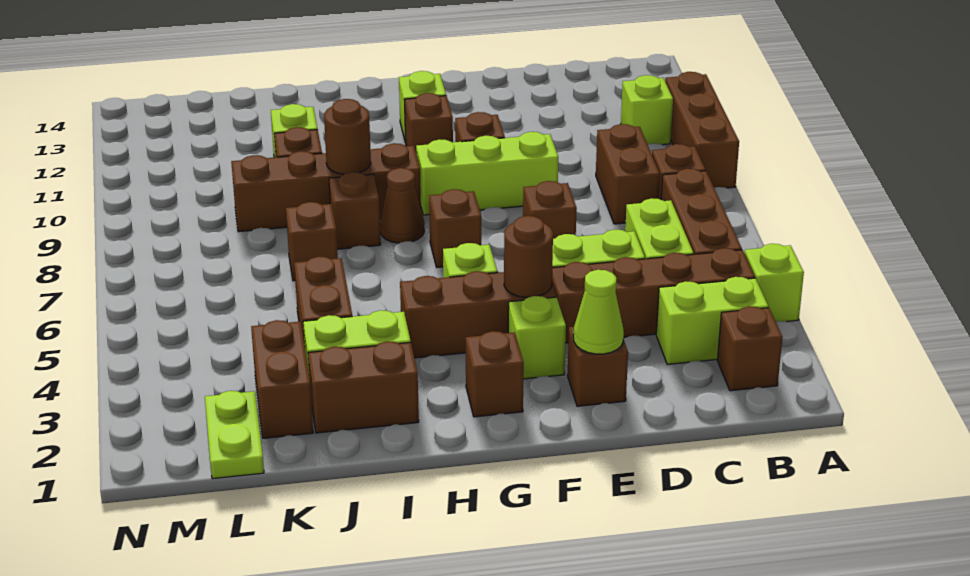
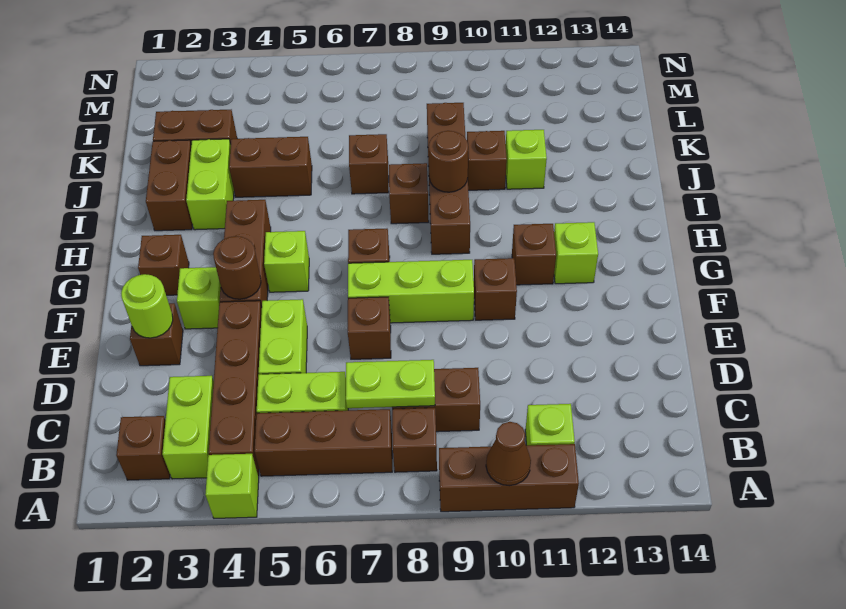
lime cone E2 level 2 -> lime round brick E2 level 2
lime brick E9:G9 level 1 -> lime brick F7:F9 level 1
brown cone H8 level 1 -> brown cone A10 level 2
lime plate L1:L2 level 1 -> lime plate C7:C8 level 2

